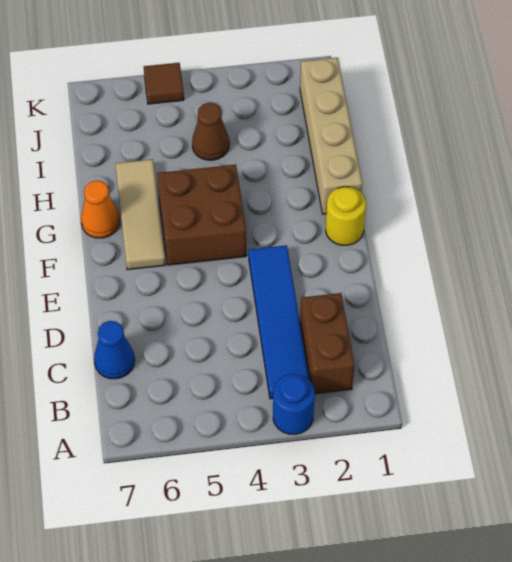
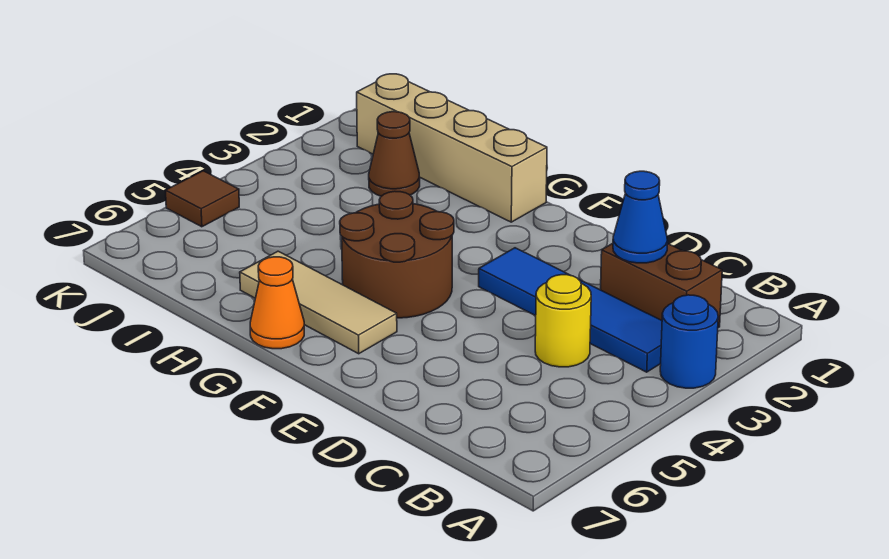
blue cone C7 level 1 -> blue cone C2 level 2
yellow round brick F1 level 1 -> yellow round brick C4 level 1
brown brick F4:G5 level 1 -> brown round brick F4:G5 level 1
brown cone I4 level 1 -> brown cone I2 level 1

